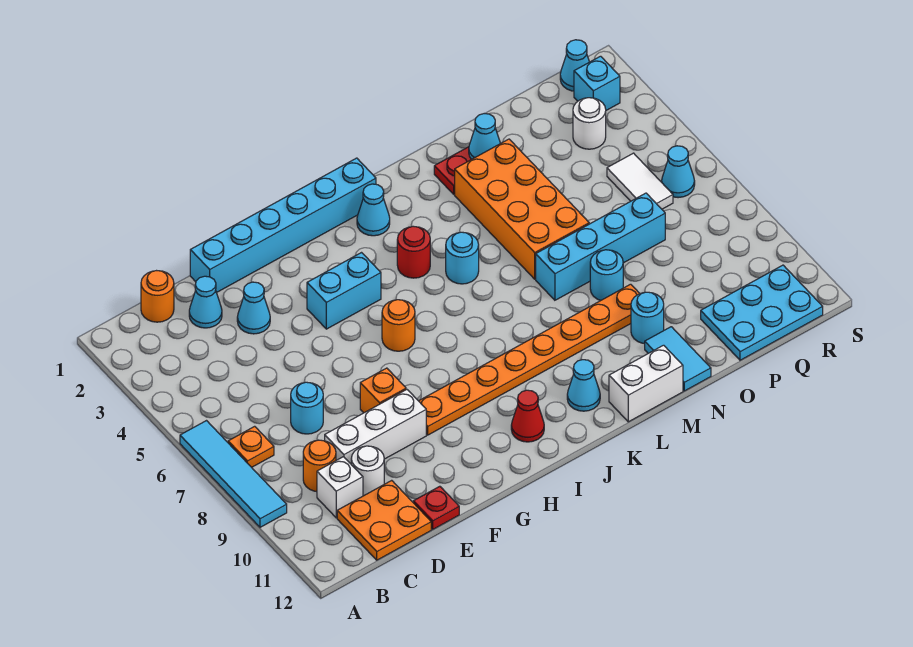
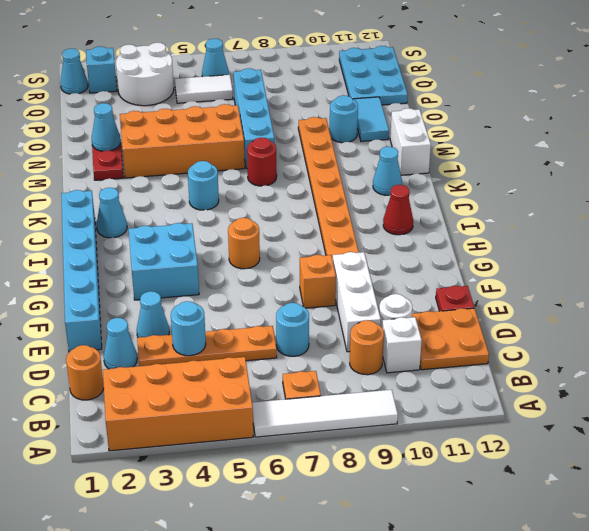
none -> orange brick A2:B5 level 1
cyan tile A6:A9 level 1 -> white tile A6:A9 level 1
none -> orange plate D3:D6 level 1
cyan brick G4:H4 level 1 -> cyan brick G3:H4 level 1
red round brick J4 level 1 -> red round brick L7 level 1
cyan round brick N8 level 1 -> cyan round brick D4 level 2
cyan tile N11:N12 level 1 -> cyan tile N11:O11 level 1
white round brick Q3 level 1 -> white round brick Q3:R4 level 1

